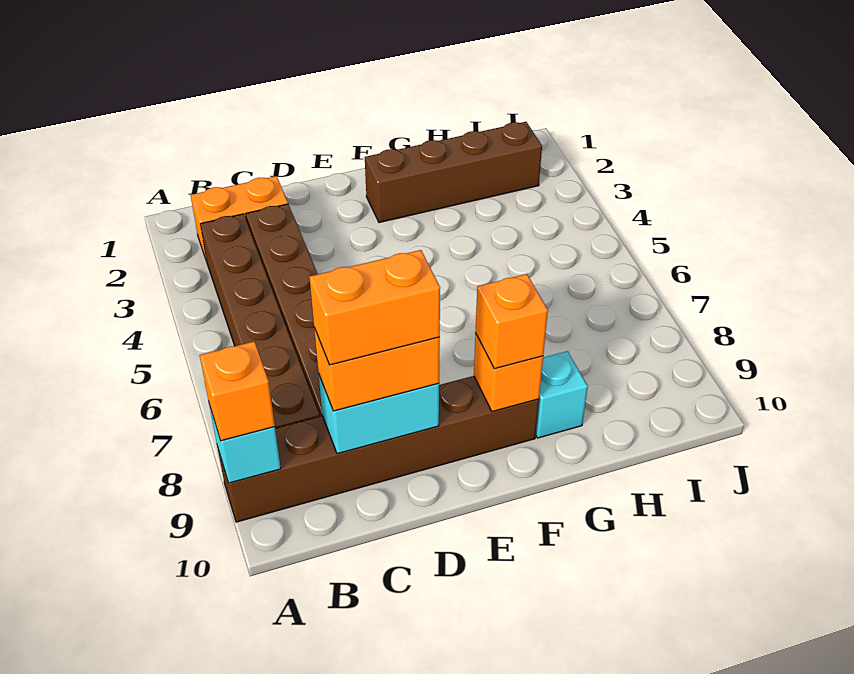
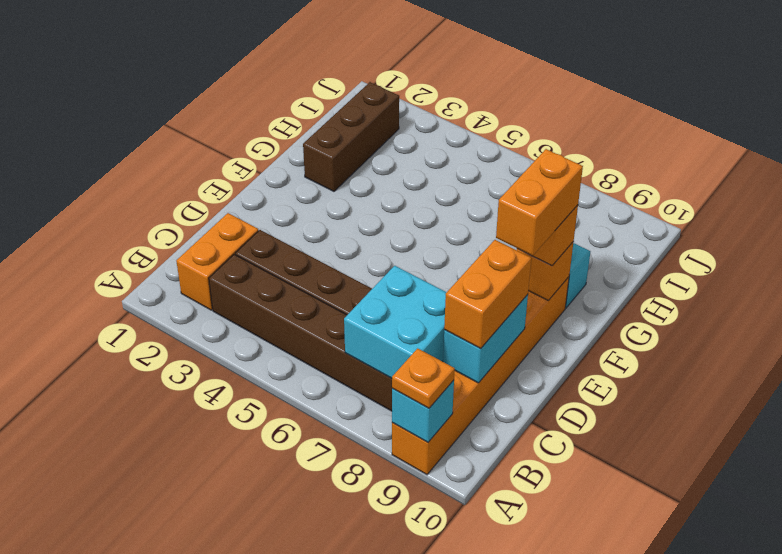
brown brick A9:F9 level 1 -> orange brick A9:F9 level 1
orange brick A9 level 3 -> orange plate A9 level 3
none -> cyan brick B7:C8 level 2
orange brick C9:D9 level 4 -> orange brick E9:F9 level 4
brown brick F2:I2 level 1 -> brown brick G2:I2 level 1

